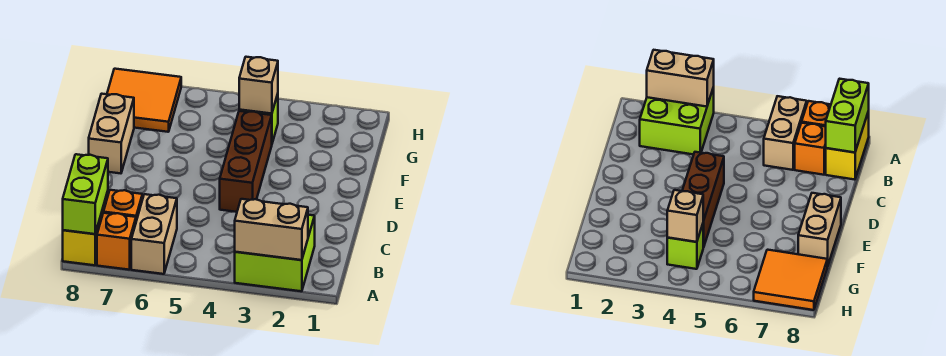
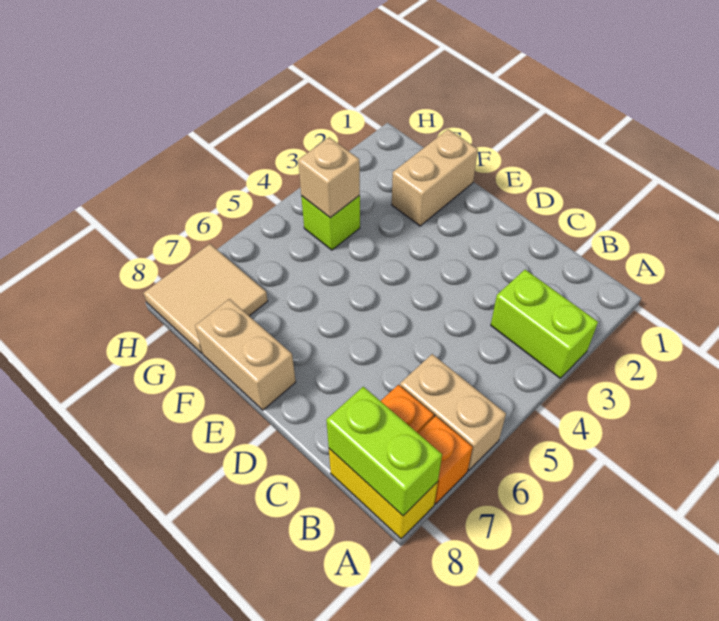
lime brick A2:B3 level 1 -> lime brick A3:B3 level 1
tan brick A2:A3 level 2 -> tan brick F1:F2 level 1
brown brick D4:F4 level 1 -> none
orange tile G7:H8 level 1 -> tan tile G7:H8 level 1

